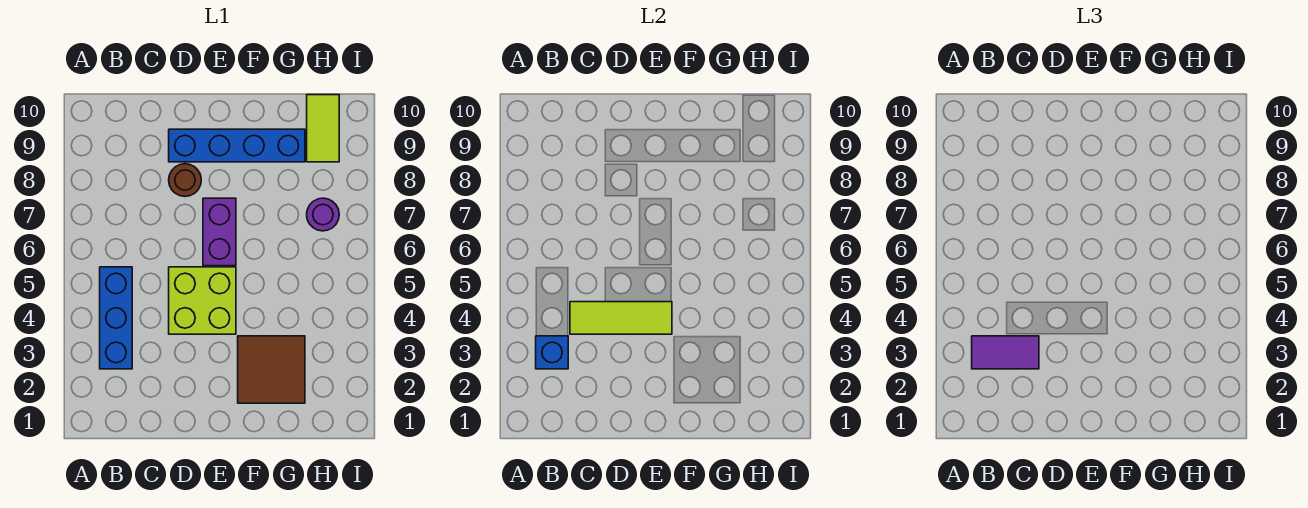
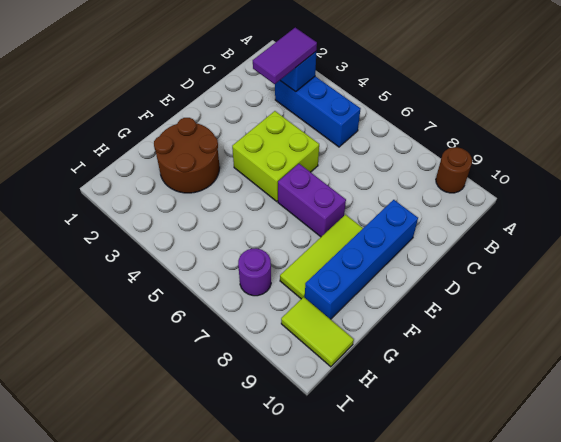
lime tile C4:E4 level 2 -> lime tile E8:G8 level 1
brown round brick D8 level 1 -> brown round brick A9 level 1
brown tile F2:G3 level 1 -> brown round brick F2:G3 level 1

